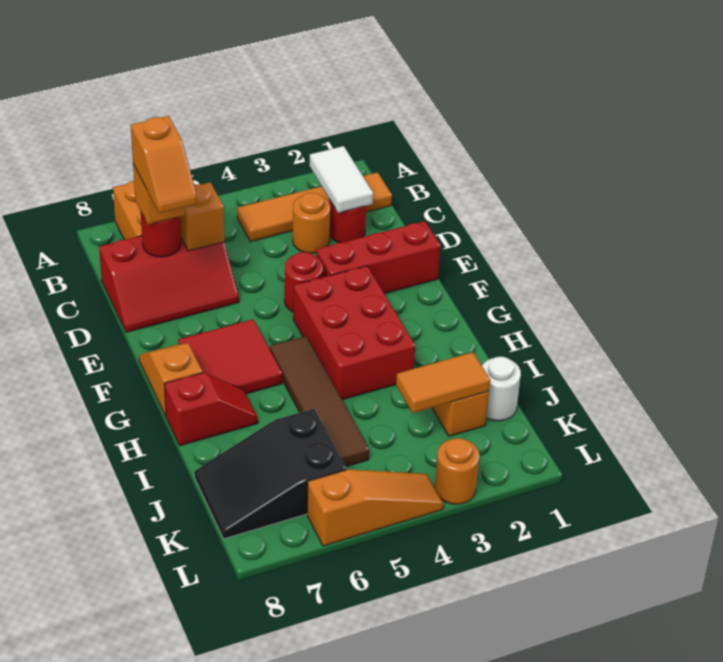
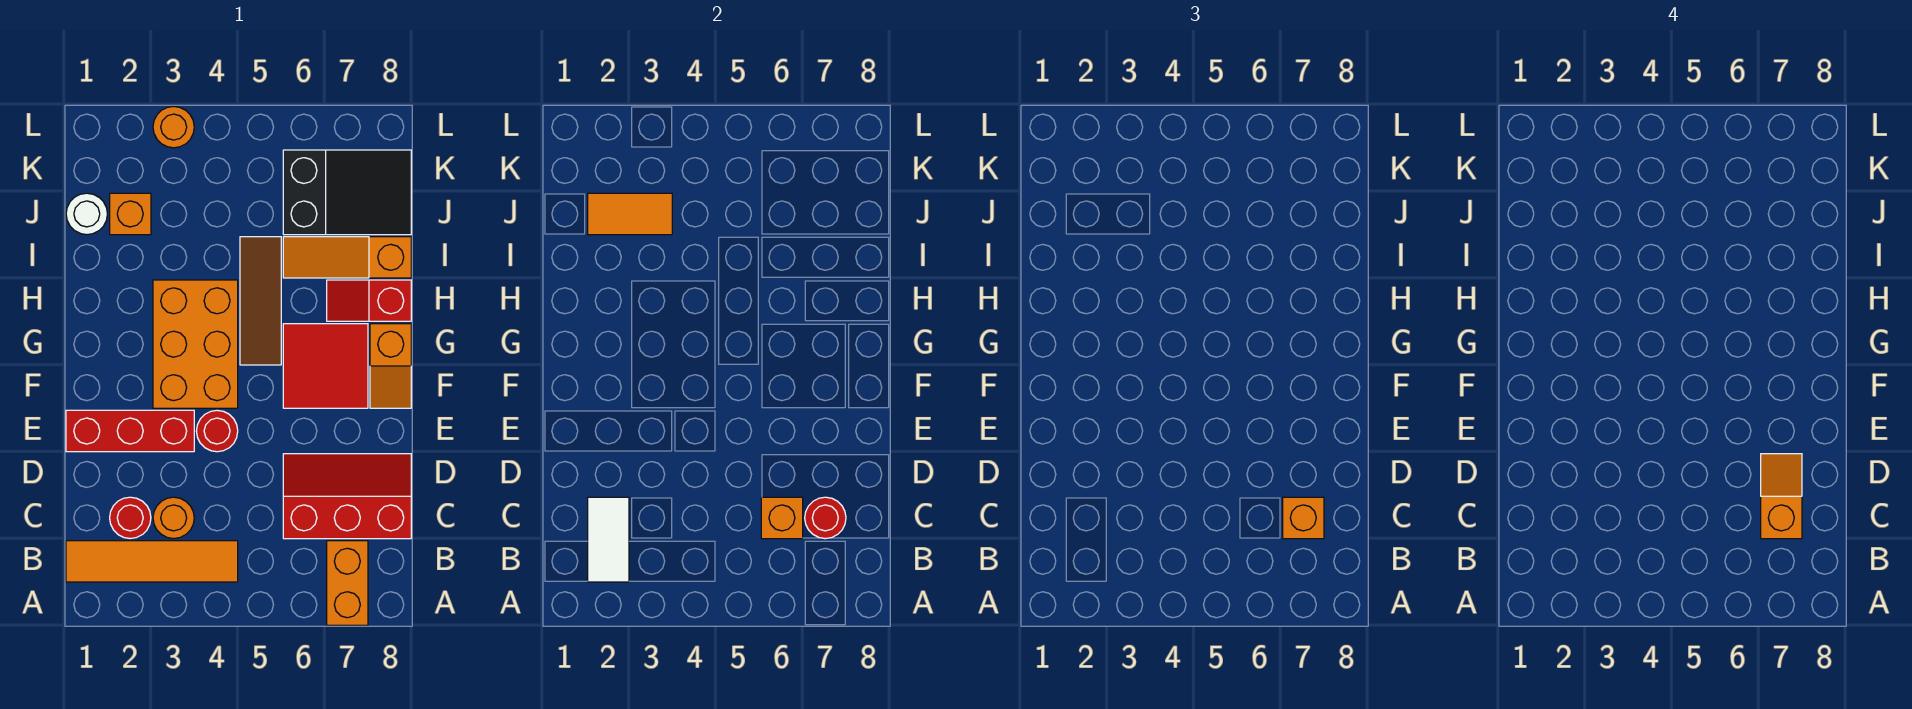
red brick F3:H4 level 1 -> orange brick F3:H4 level 1
brown tile G5:J5 level 1 -> brown tile G5:I5 level 1
orange slope L4:L6 level 1 top 6 -> orange slope I6:I8 level 1 top 8

